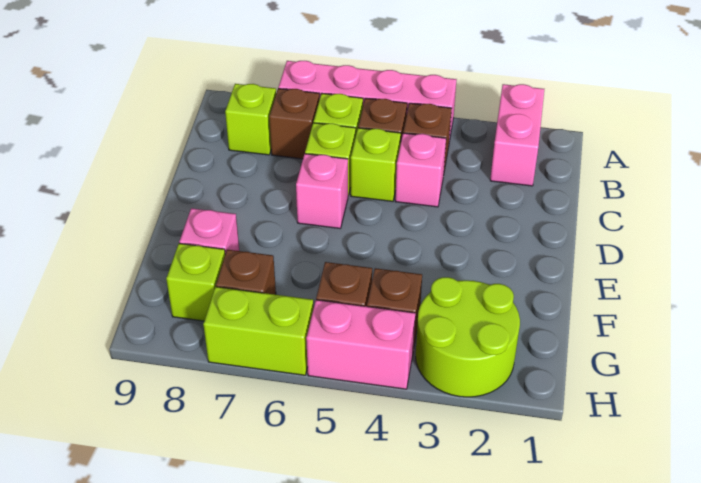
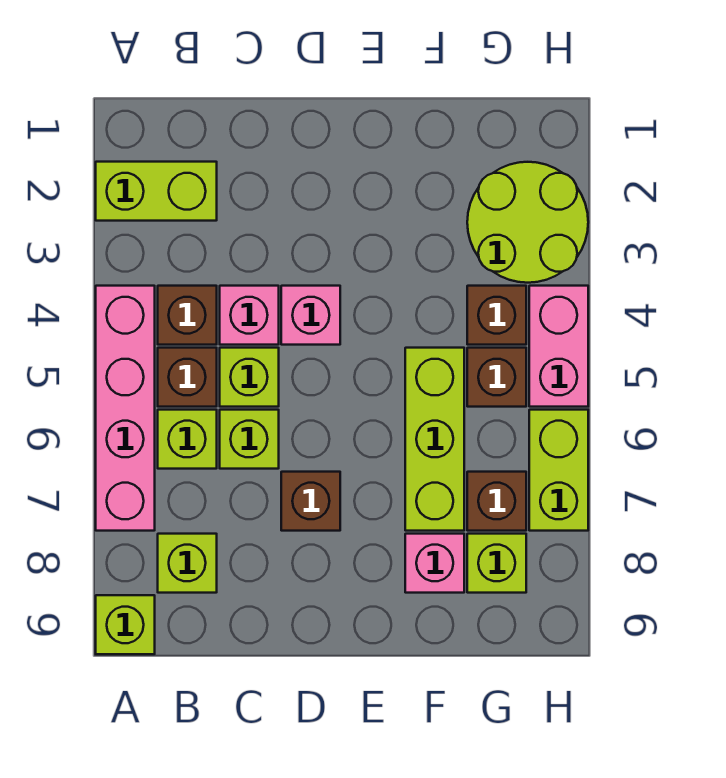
pink brick A2:B2 level 1 -> lime brick A2:B2 level 1
none -> lime brick A9 level 1
brown brick B7 level 1 -> brown brick D7 level 1
pink brick D6 level 1 -> pink brick D4 level 1
none -> lime brick F5:F7 level 1

